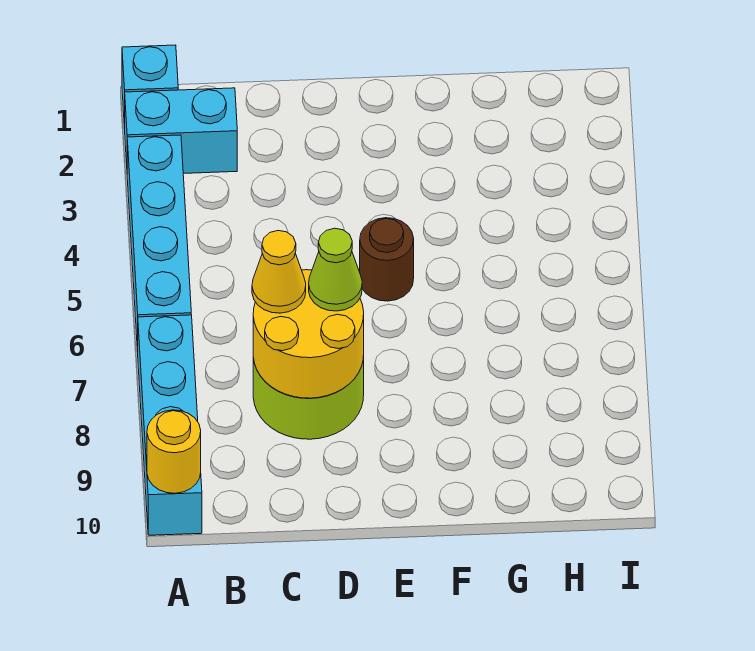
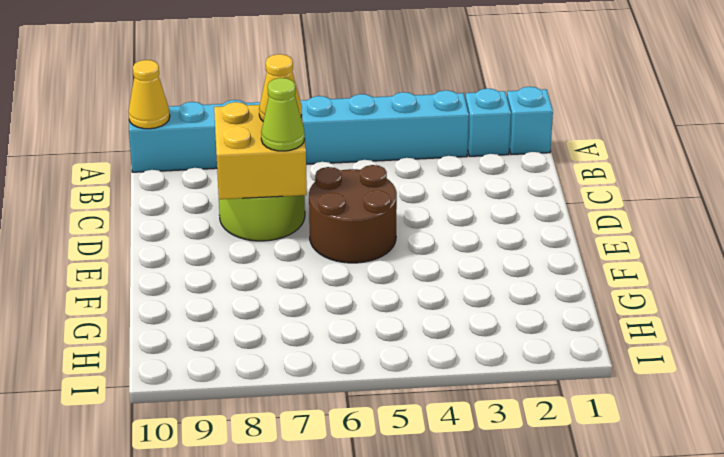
cyan brick A2:B2 level 1 -> cyan brick A2 level 1
yellow round brick A10 level 2 -> yellow cone A10 level 2
yellow round brick C7:D8 level 2 -> yellow brick C7:D8 level 2
brown round brick E5 level 1 -> brown round brick D5:E6 level 1

